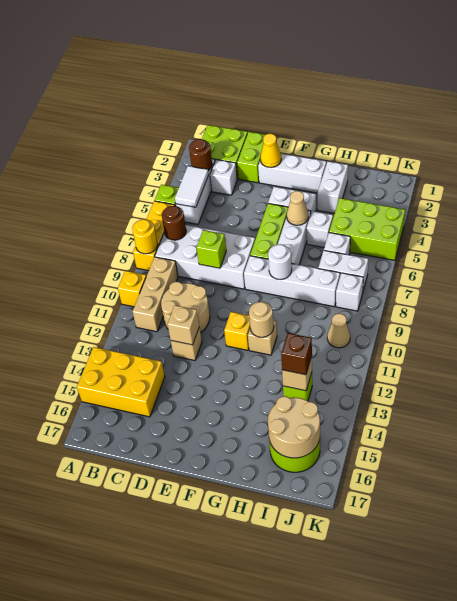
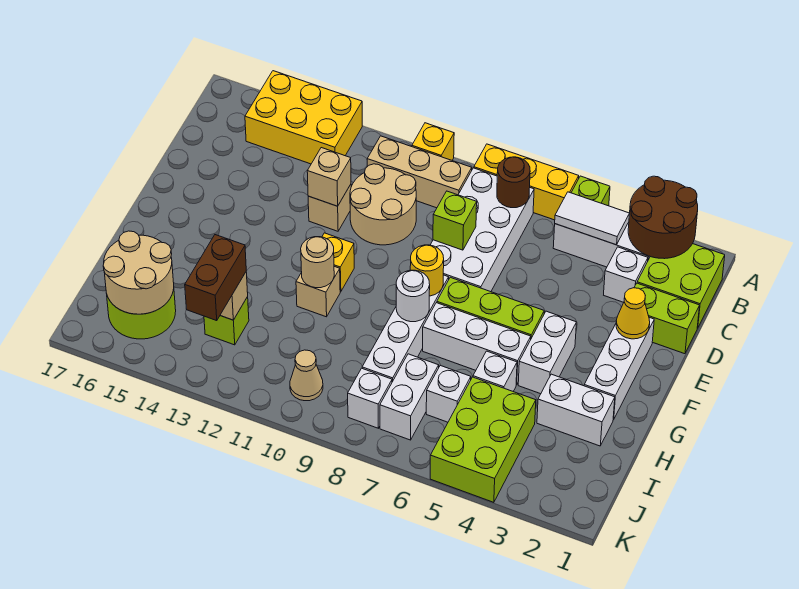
yellow round brick A8 level 2 -> yellow round brick F8 level 2
yellow brick A14:C15 level 1 -> yellow brick A13:B15 level 1
brown round brick B3 level 2 -> brown round brick A2:B3 level 2
tan cone G5 level 2 -> none
brown brick I13 level 3 -> brown brick I13:J13 level 3

